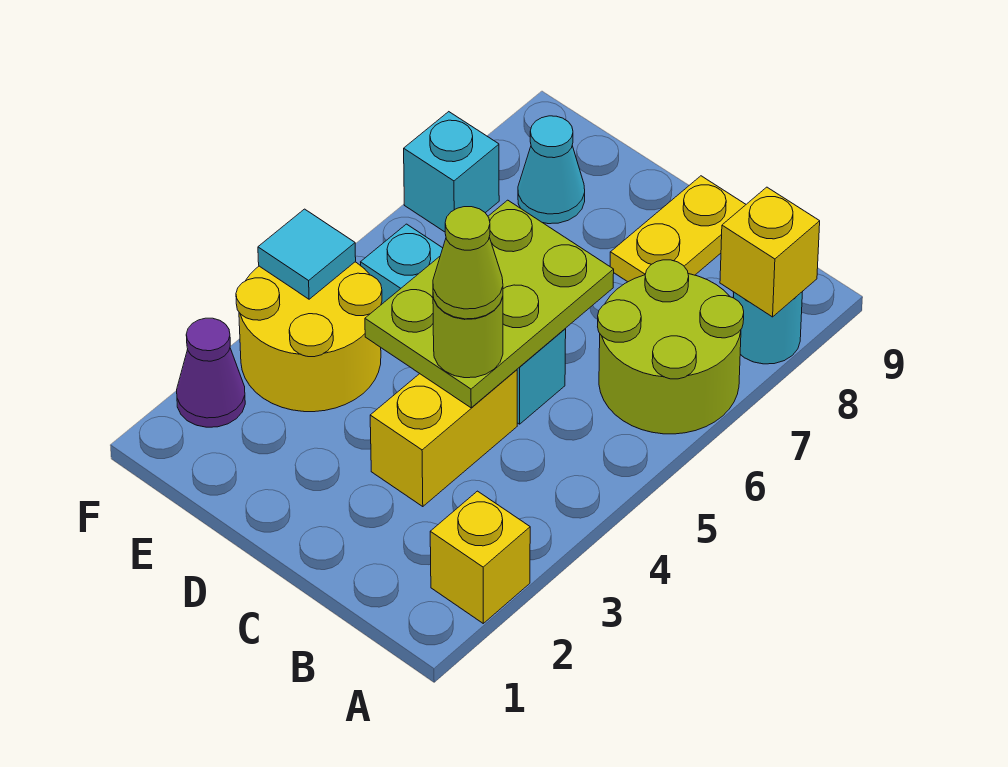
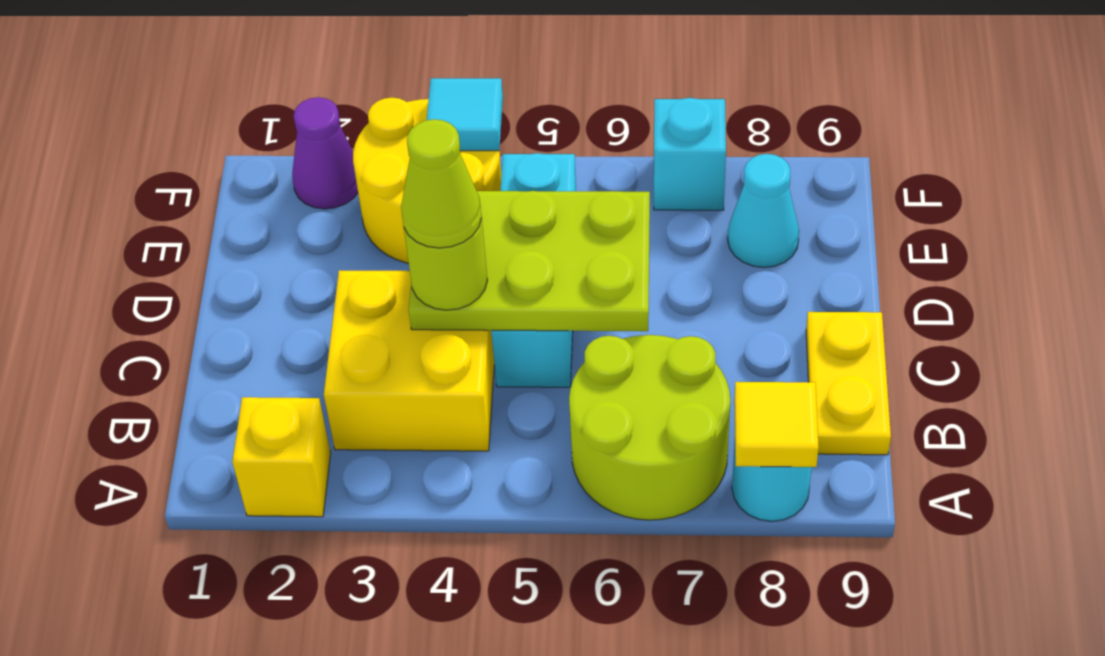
yellow brick A8 level 2 -> yellow tile A8 level 2
yellow brick C3:C4 level 1 -> yellow brick B3:C4 level 1
yellow plate C8:C9 level 1 -> yellow plate B9:C9 level 1

